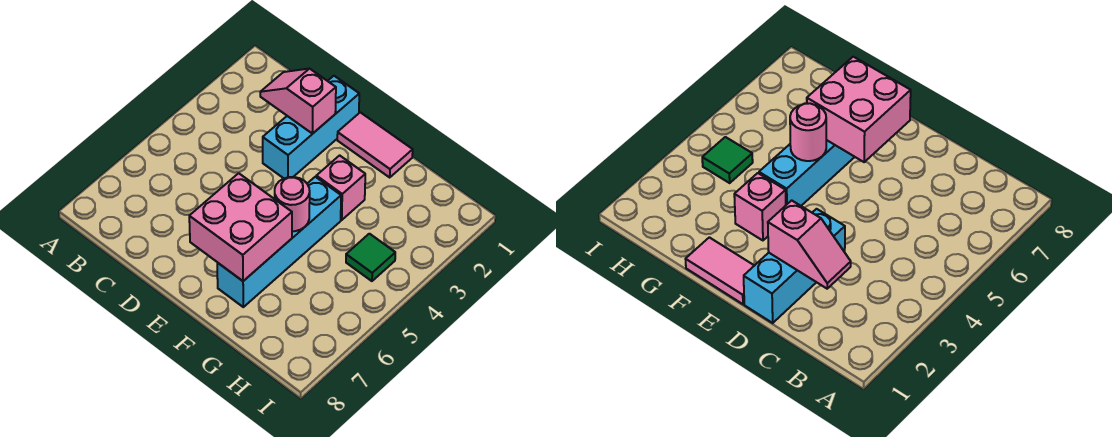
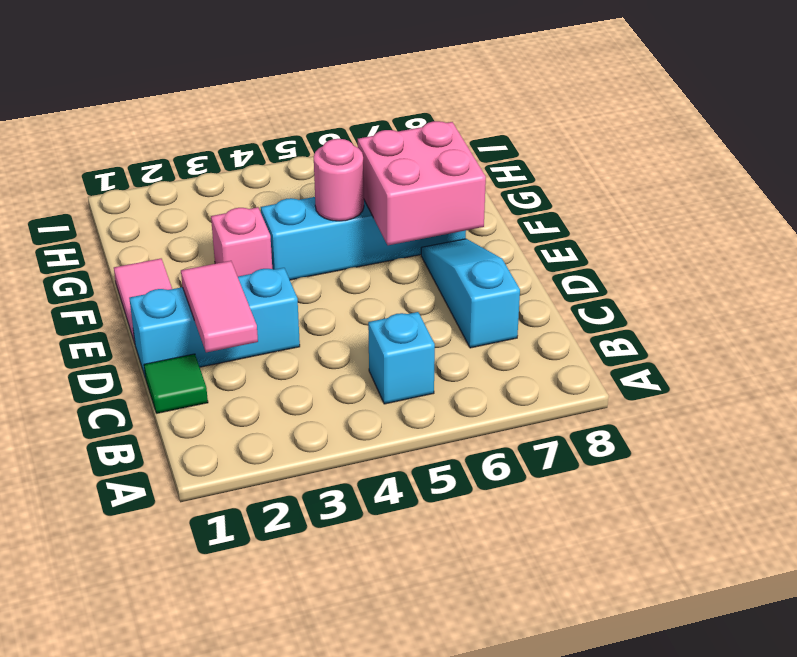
none -> cyan brick B5 level 1
pink slope C2:D2 level 2 top D -> pink tile C2:D2 level 2
none -> cyan slope C7:E7 level 1 top C
green tile H4 level 1 -> green tile C1 level 1

